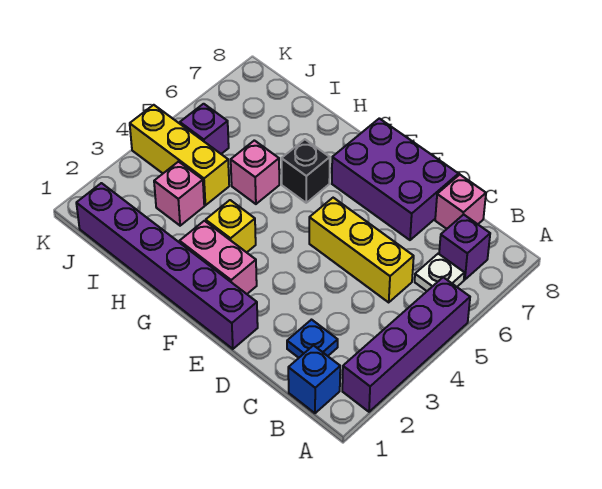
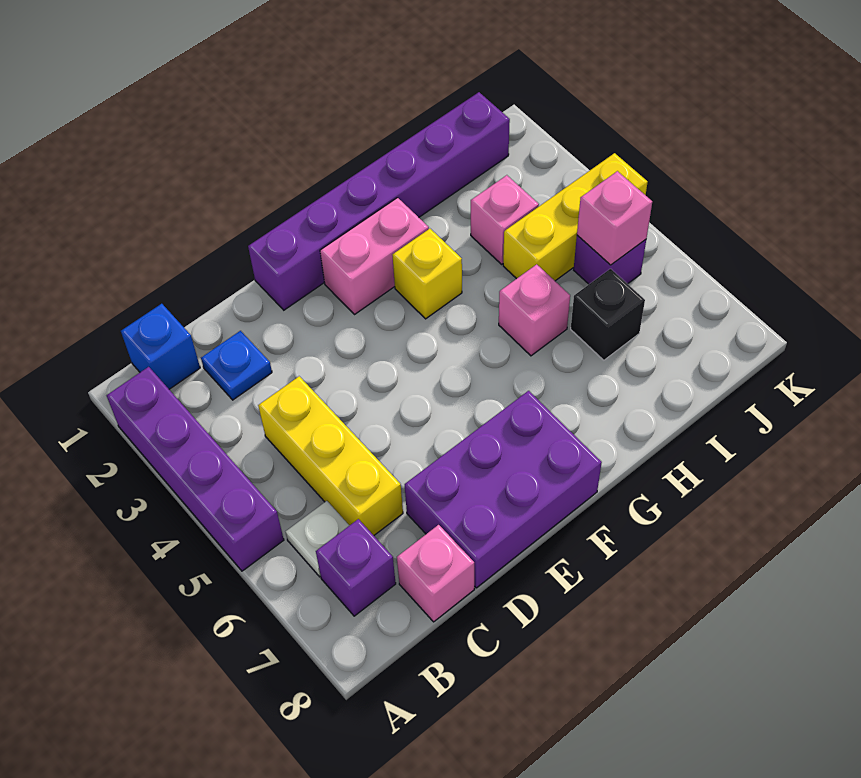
yellow brick C5:E5 level 1 -> yellow brick C4:C6 level 1
black brick G6 level 1 -> black brick I6 level 1
none -> pink brick J5 level 2

